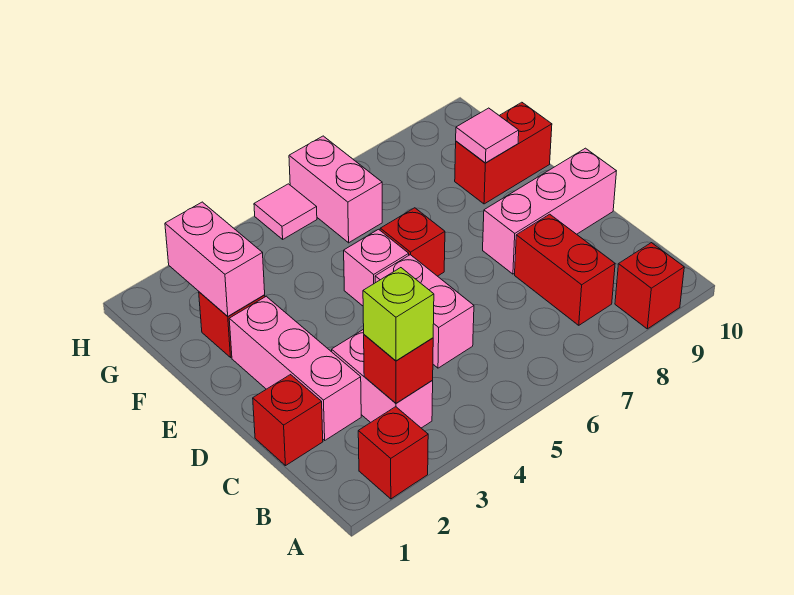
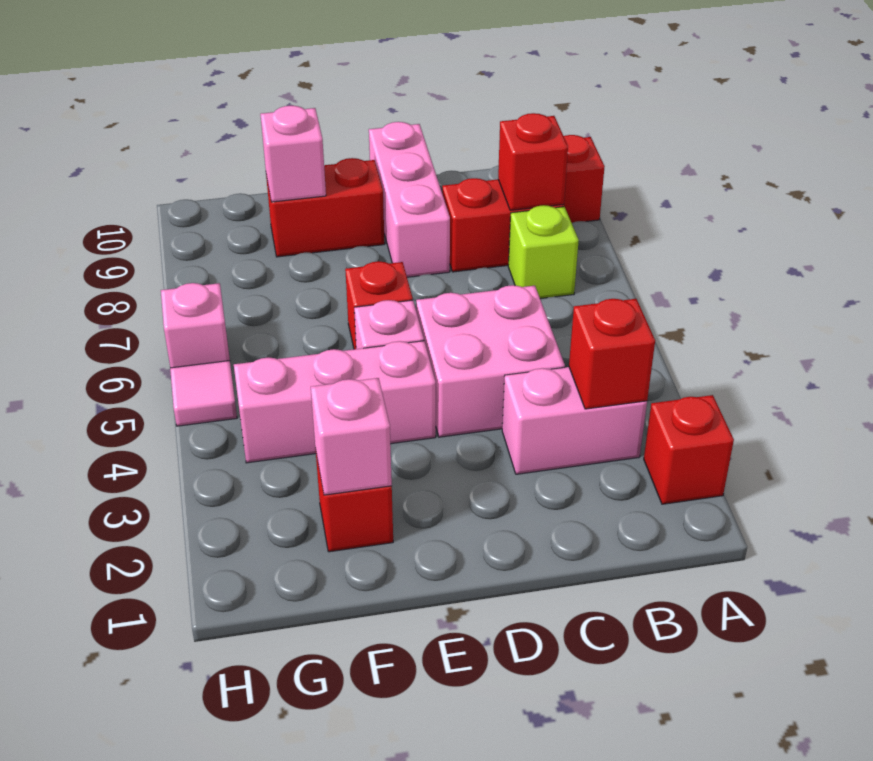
lime brick B3 level 3 -> lime brick B7 level 1
red brick C1 level 1 -> red brick B8 level 2
pink brick C2:E2 level 1 -> pink brick E4:G4 level 1
pink brick C5:D5 level 1 -> pink brick C4:D5 level 1
pink brick F2:G2 level 2 -> pink brick F2 level 2
red brick F9:F10 level 1 -> red brick E9:F9 level 1
pink tile F9 level 2 -> pink brick F9 level 2
pink brick G6:H6 level 1 -> pink brick H6 level 1

